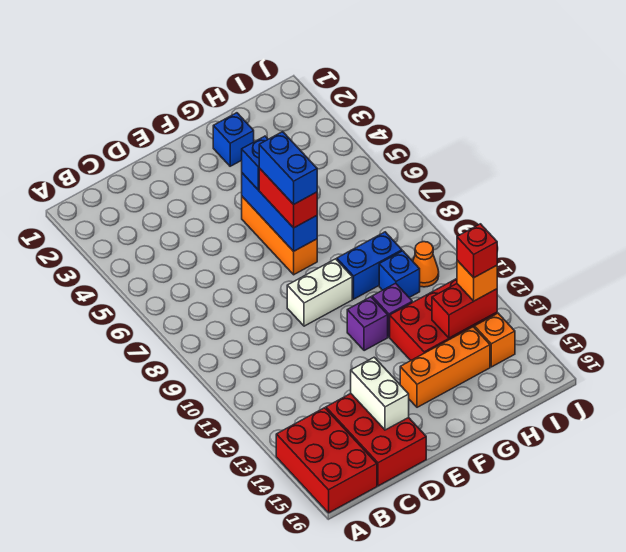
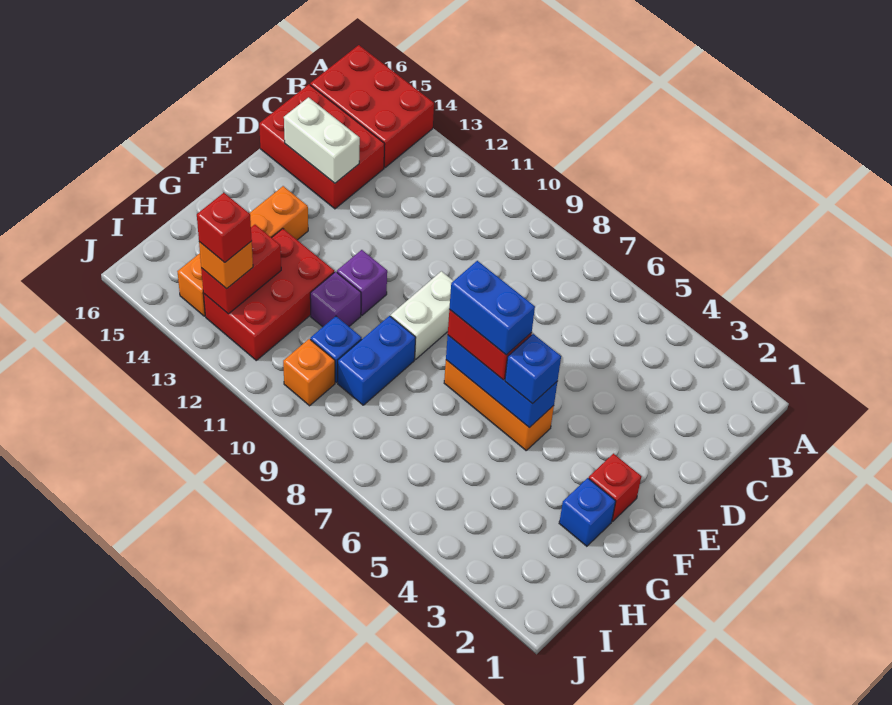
none -> red brick F2 level 1
orange cone I10 level 1 -> orange brick I10 level 1

